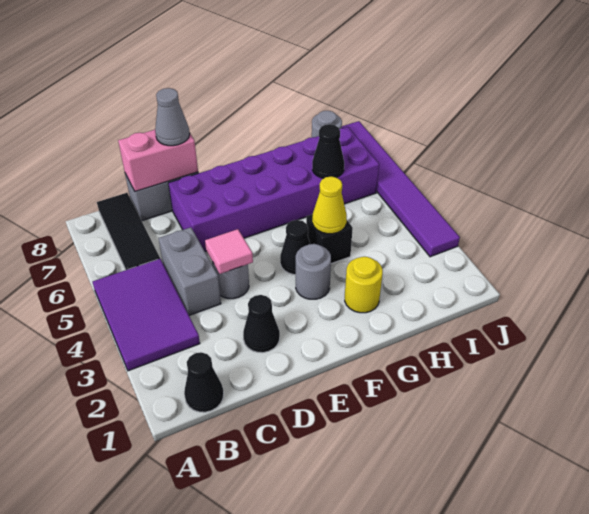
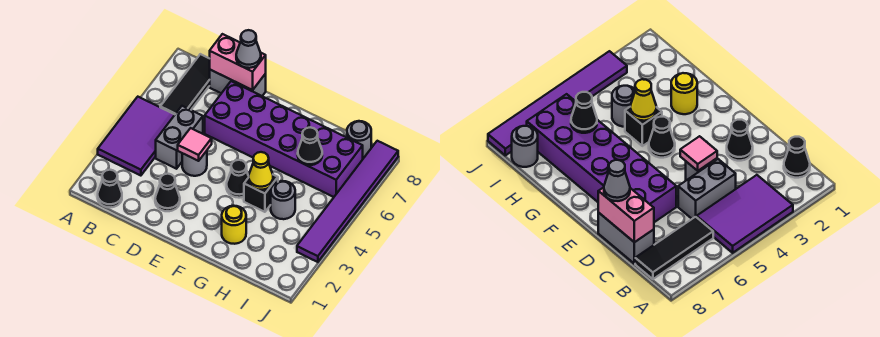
grey round brick F3 level 1 -> grey round brick H4 level 1

